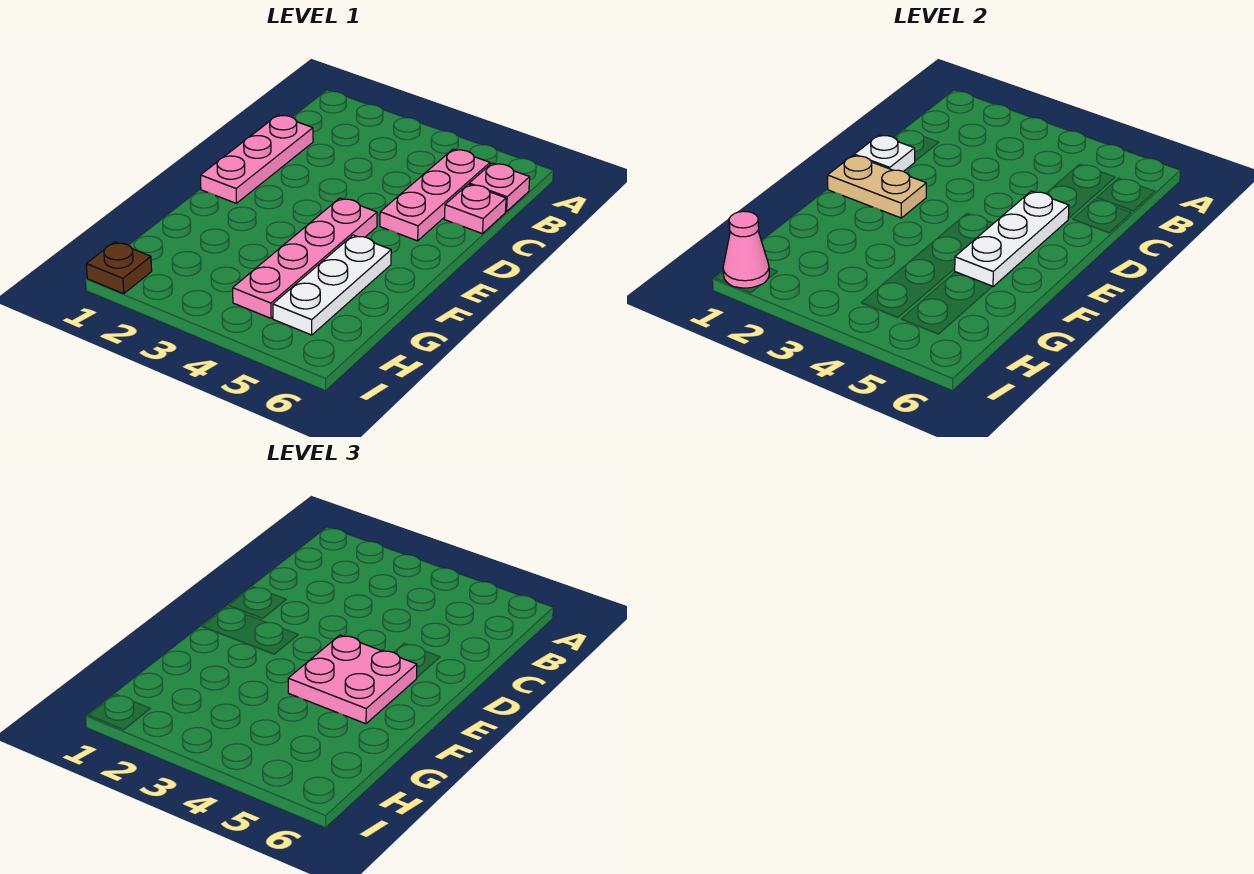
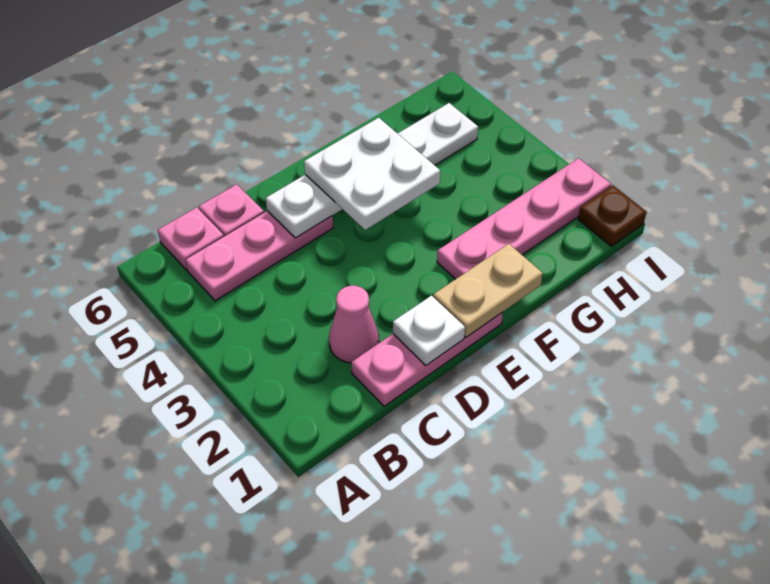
tan plate E1:E2 level 2 -> tan plate E1:F1 level 2
pink plate E4:H4 level 1 -> pink plate F2:I2 level 1
pink plate E4:F5 level 3 -> white plate E4:F5 level 3
pink cone I1 level 2 -> pink cone C2 level 1

